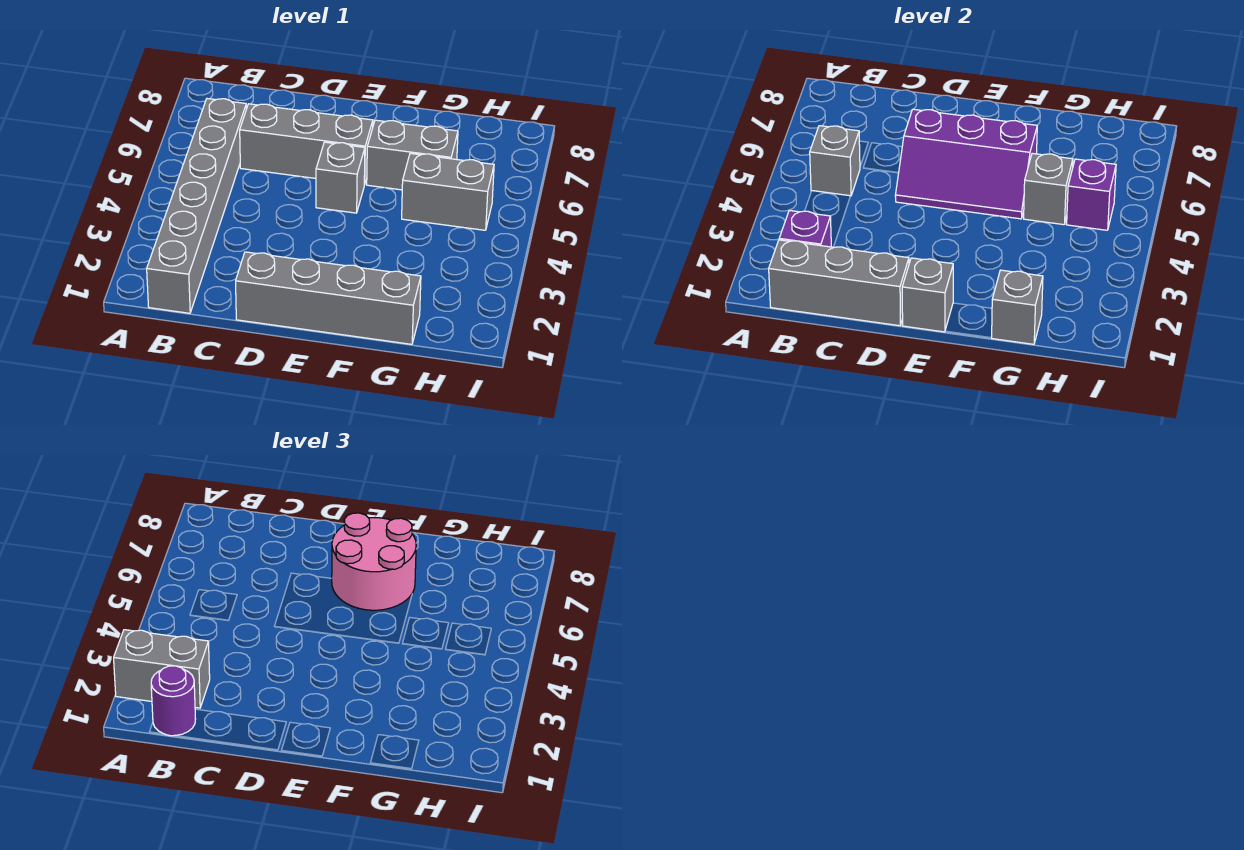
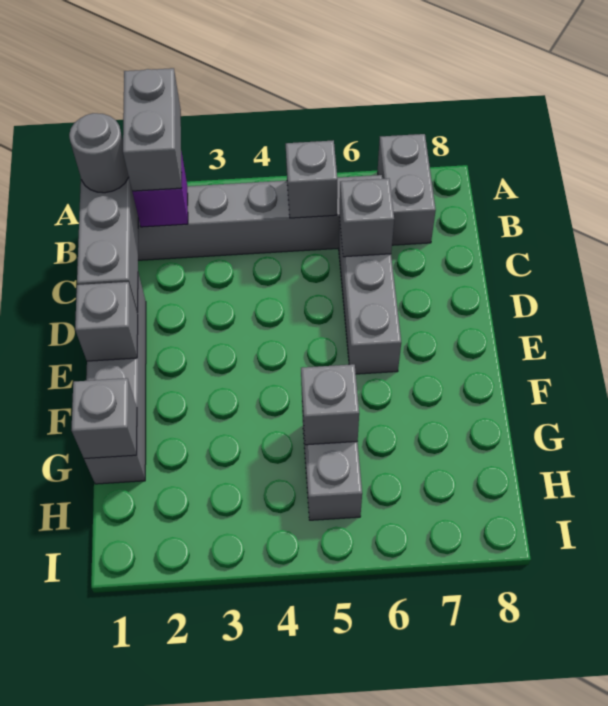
purple round brick B1 level 3 -> grey round brick B1 level 3
purple slope D5:F6 level 2 top 6 -> none
grey brick E5 level 1 -> grey brick C6 level 2
pink round brick E6:F7 level 3 -> none
grey brick F6:G6 level 1 -> grey brick A7:B7 level 1
purple brick H5 level 2 -> none

